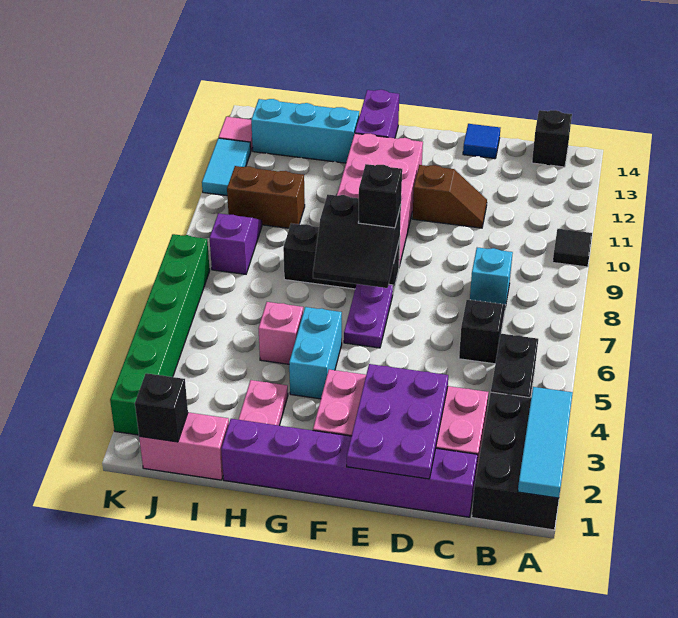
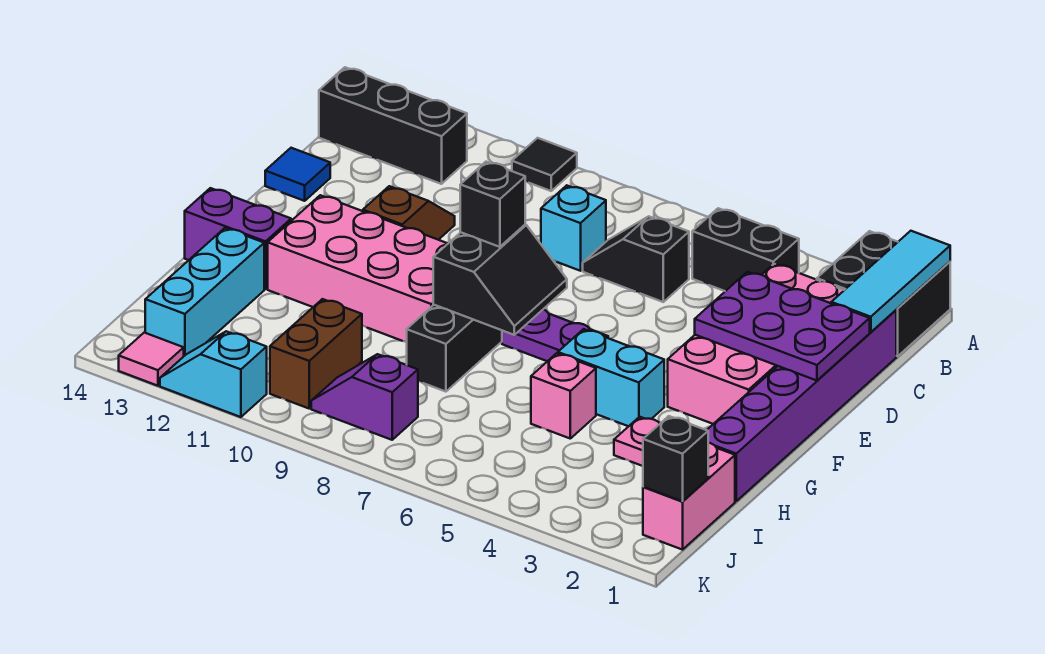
black brick A1:B3 level 1 -> black brick A1:B2 level 1
cyan tile A1:A3 level 2 -> cyan tile A1:C1 level 2
black brick B14 level 1 -> black brick B12:B14 level 1
green brick K2:K7 level 1 -> none
cyan tile K11:K12 level 1 -> cyan slope K11:K12 level 1 top 11

